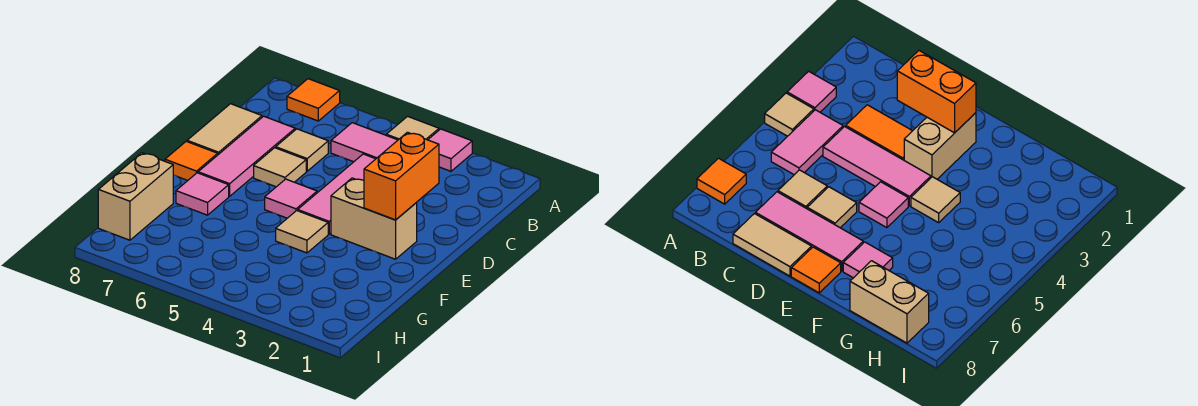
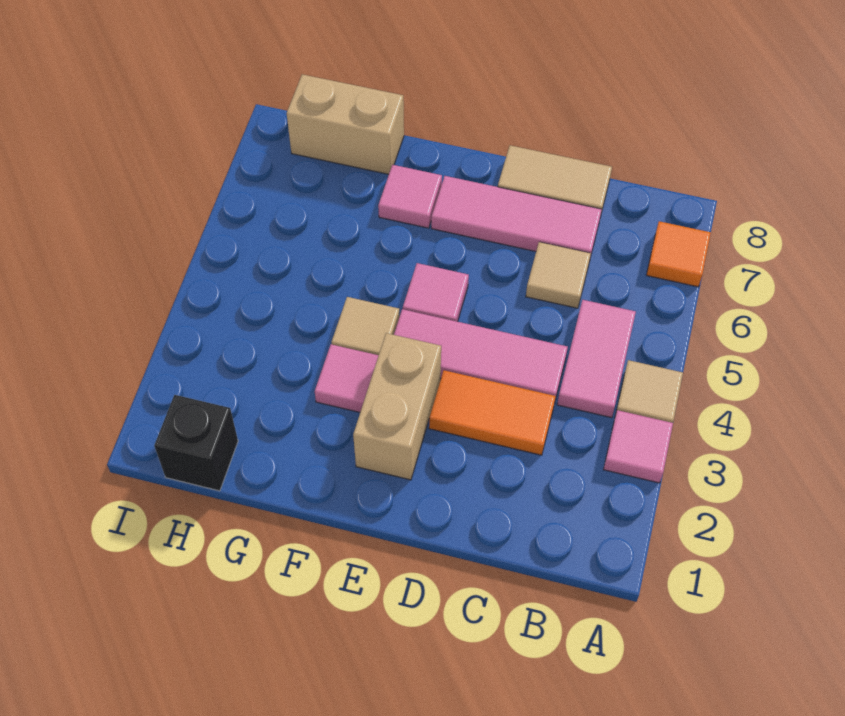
orange brick D2:E2 level 2 -> none
tan tile D6 level 1 -> none
orange tile E8 level 1 -> none
none -> pink tile F3 level 1
none -> black brick H1 level 1

